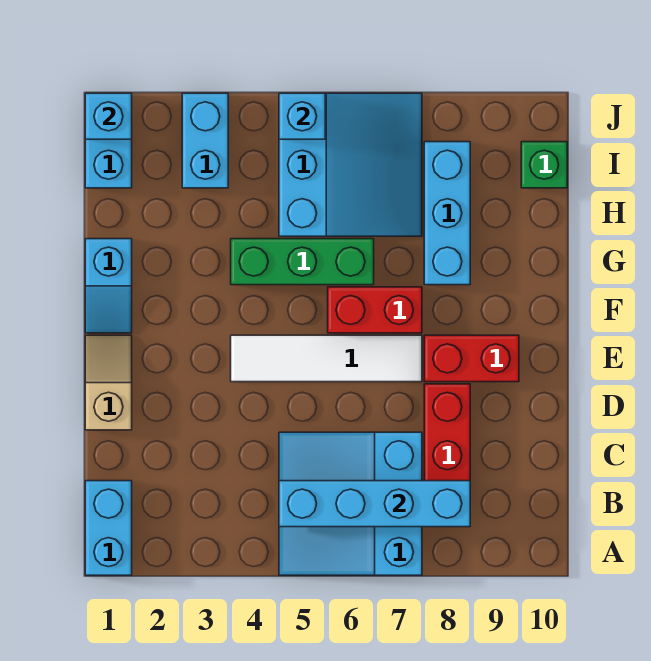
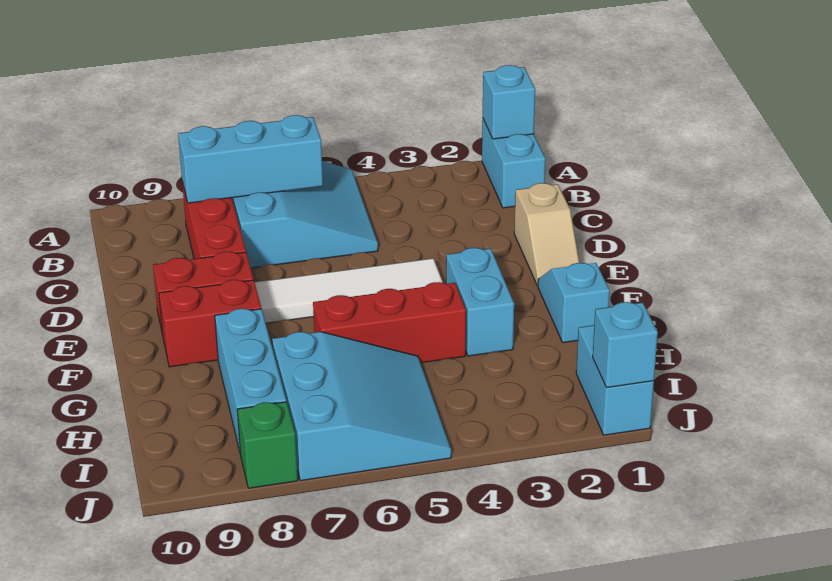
cyan brick B5:B8 level 2 -> cyan brick B6:B8 level 2
red brick F6:F7 level 1 -> red brick F8:F9 level 1
green brick G4:G6 level 1 -> red brick G4:G6 level 1
cyan slope H5:J7 level 1 top 5 -> cyan slope H5:J7 level 1 top 7
cyan brick I3:J3 level 1 -> cyan brick F3:G3 level 1
green brick I10 level 1 -> green brick J8 level 1
cyan brick J5 level 2 -> cyan brick A1 level 2

